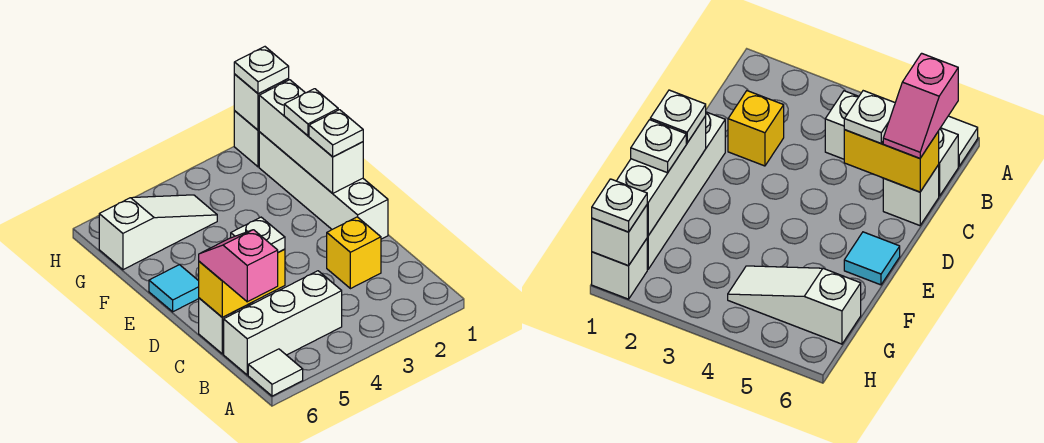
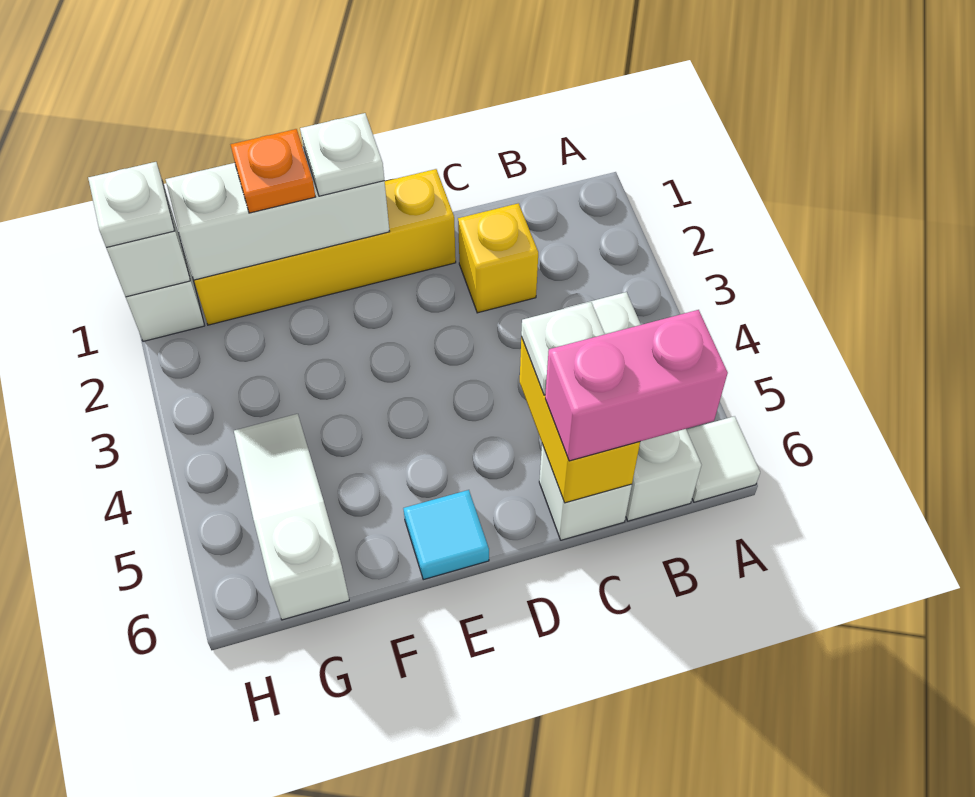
pink slope B6:C6 level 3 top B -> pink brick B6:C6 level 3
white brick D1:G1 level 1 -> yellow brick D1:G1 level 1
white plate F1 level 3 -> orange plate F1 level 3

